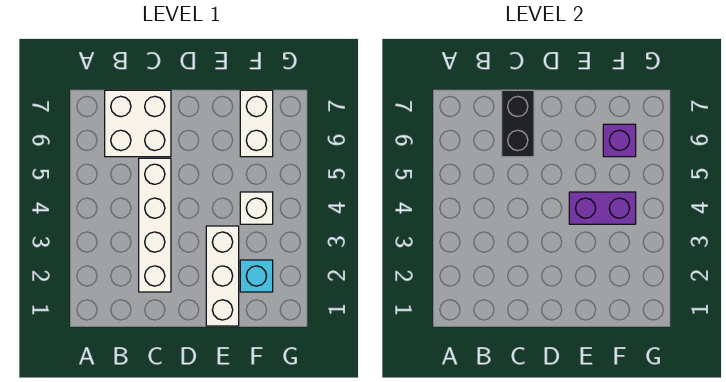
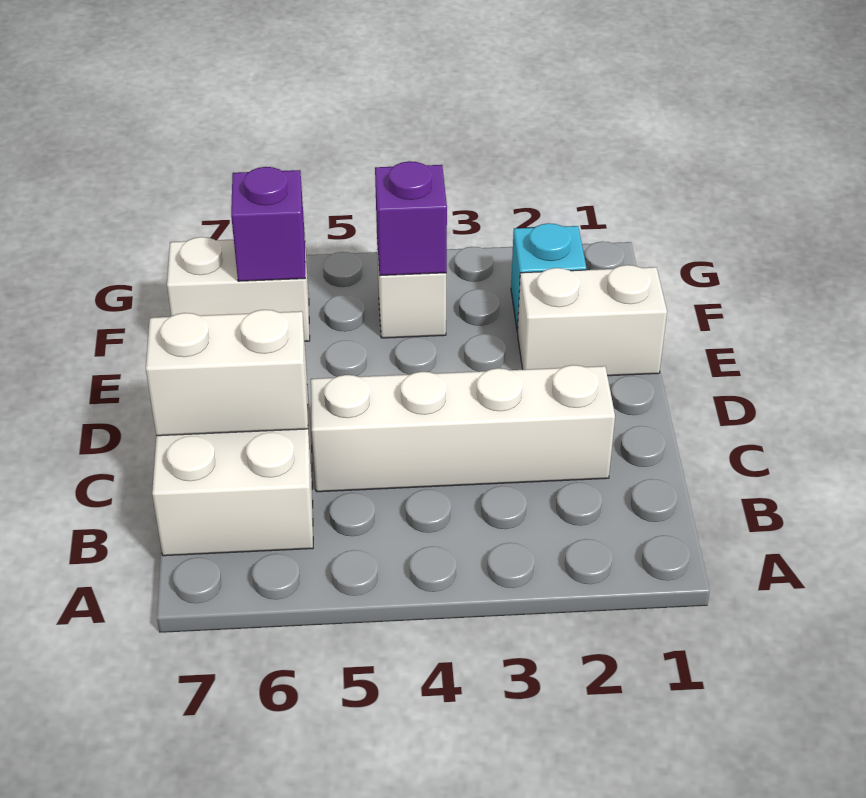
black brick C6:C7 level 2 -> white brick C6:C7 level 2
white brick E1:E3 level 1 -> white brick E1:E2 level 1
purple brick E4:F4 level 2 -> purple brick F4 level 2

